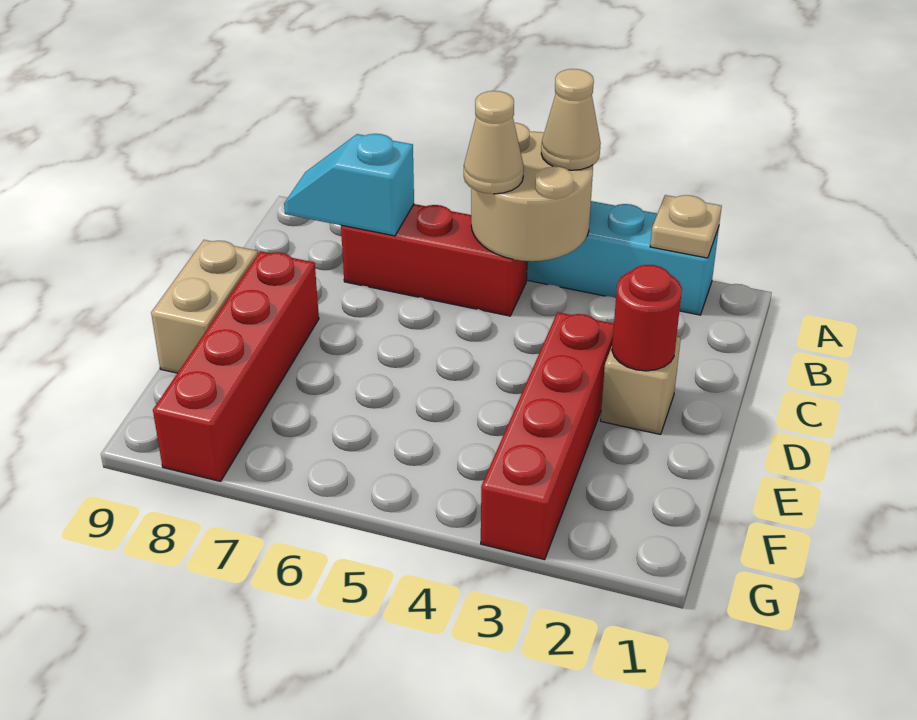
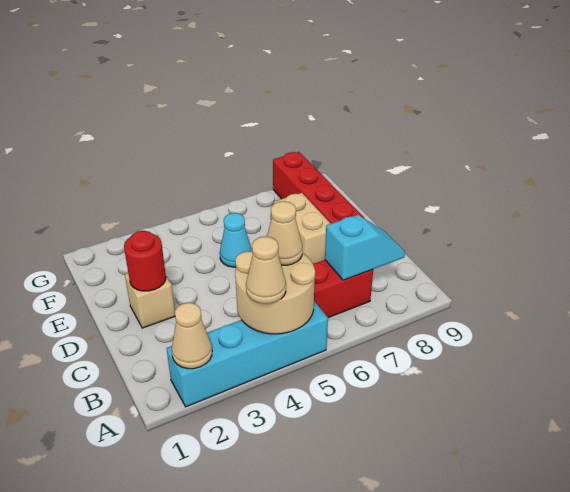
tan plate A2 level 2 -> tan cone A2 level 2
red brick D3:G3 level 1 -> none
tan brick D9:E9 level 1 -> tan brick D7:E7 level 1
none -> cyan cone E5 level 1

